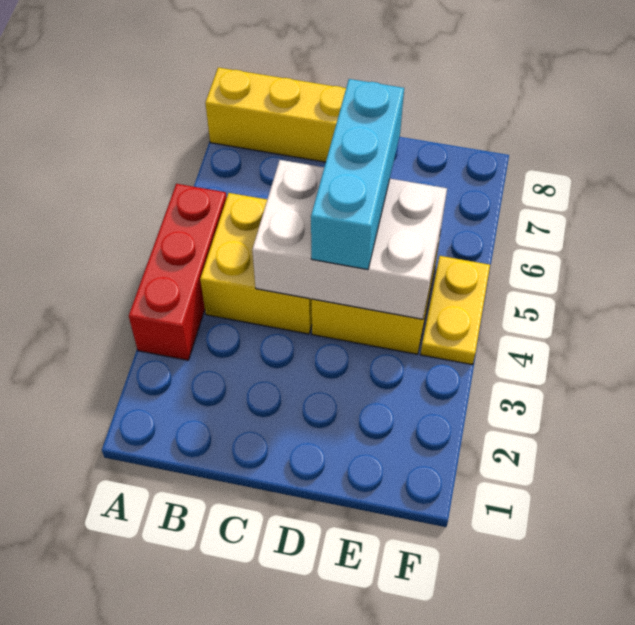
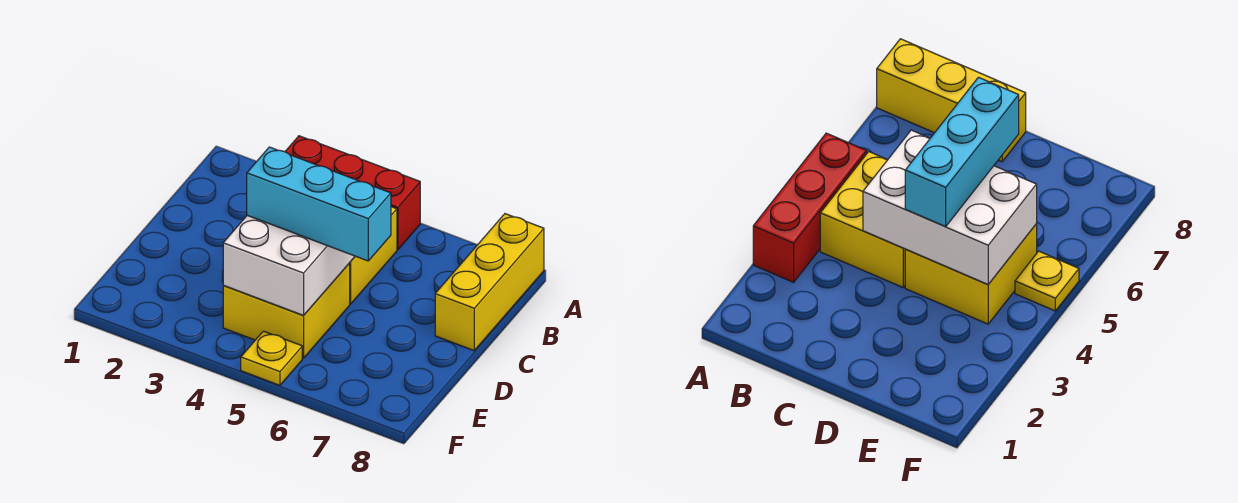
yellow plate F4:F5 level 1 -> yellow plate F5 level 1

